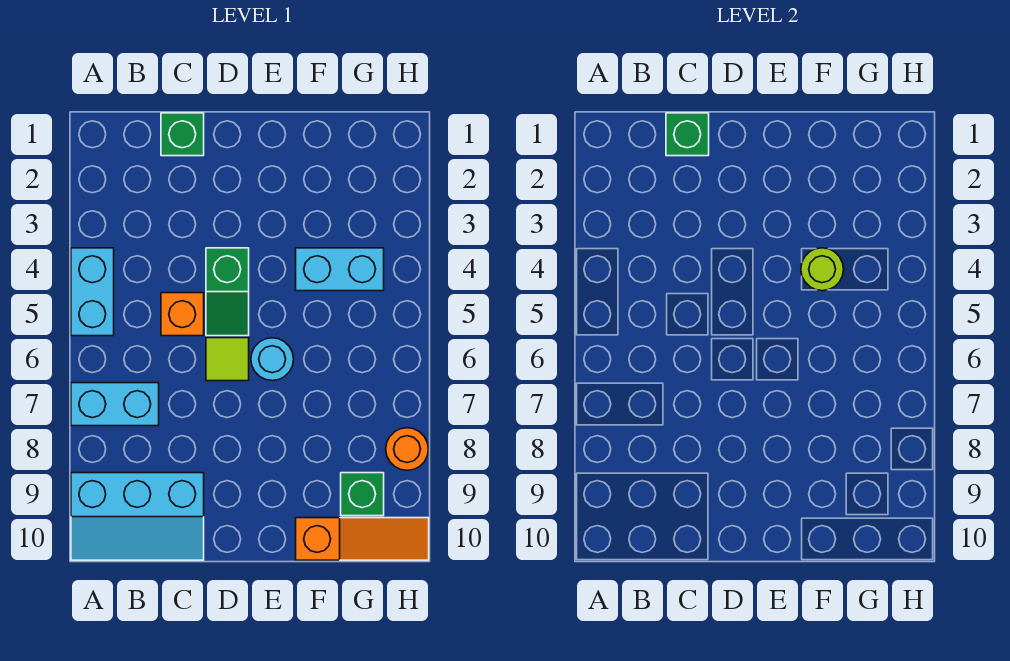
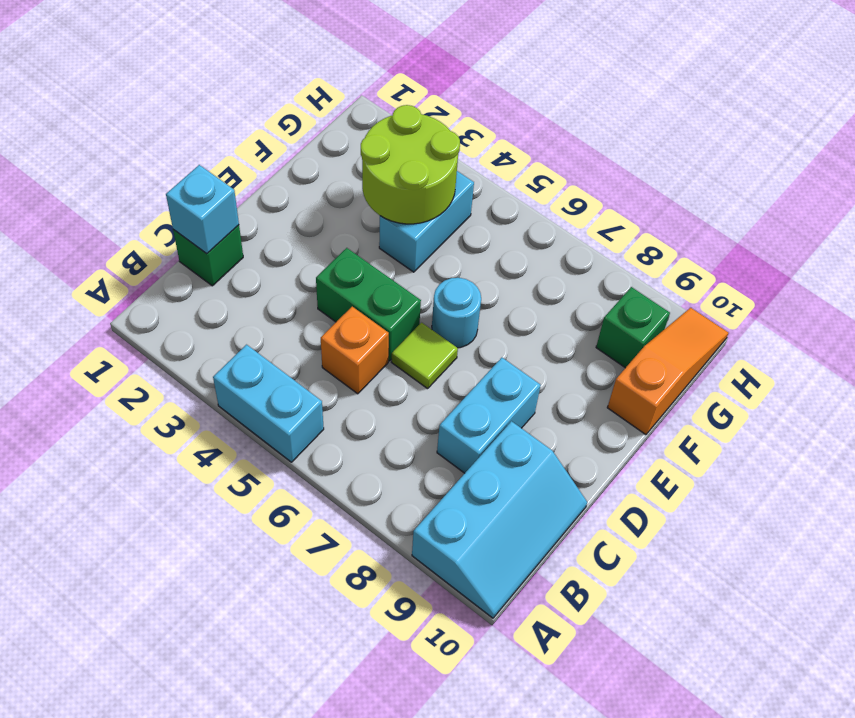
cyan brick A7:B7 level 1 -> cyan brick C8:D8 level 1
green brick C1 level 2 -> cyan brick C1 level 2
green slope D4:D5 level 1 top 4 -> green brick D4:D5 level 1
lime round brick F4 level 2 -> lime round brick F3:G4 level 2
orange round brick H8 level 1 -> none

